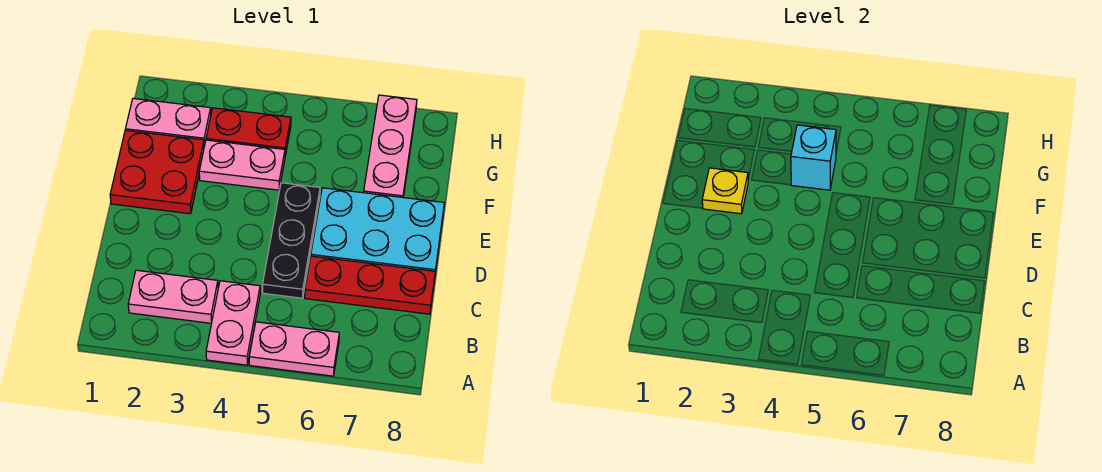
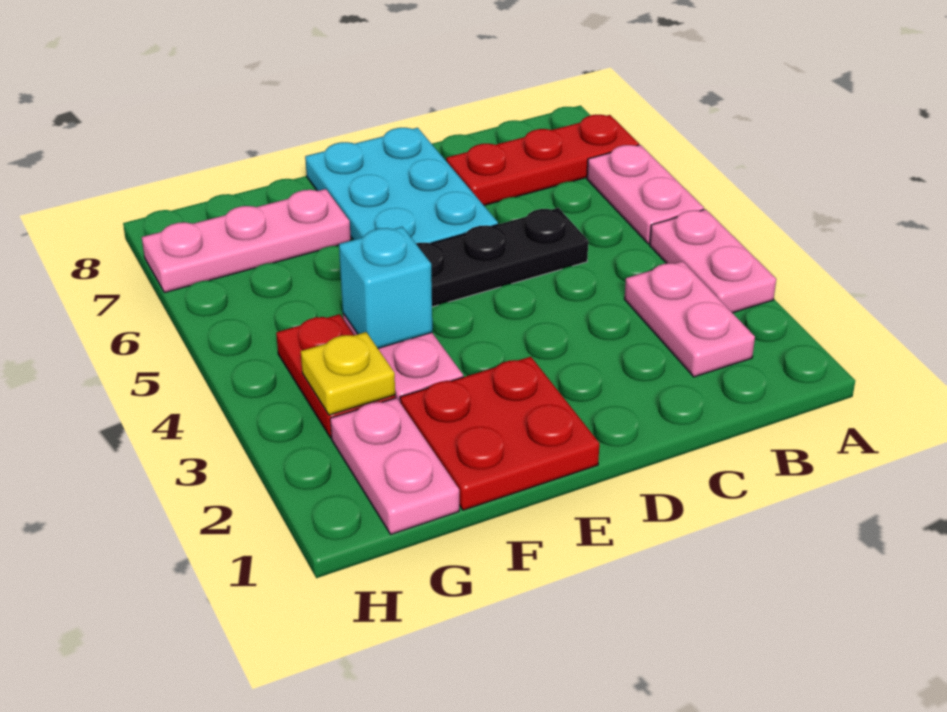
pink plate A4:B4 level 1 -> pink plate A3:A4 level 1
red plate C6:C8 level 1 -> red plate A7:C7 level 1
yellow plate E2 level 2 -> yellow plate G3 level 2

